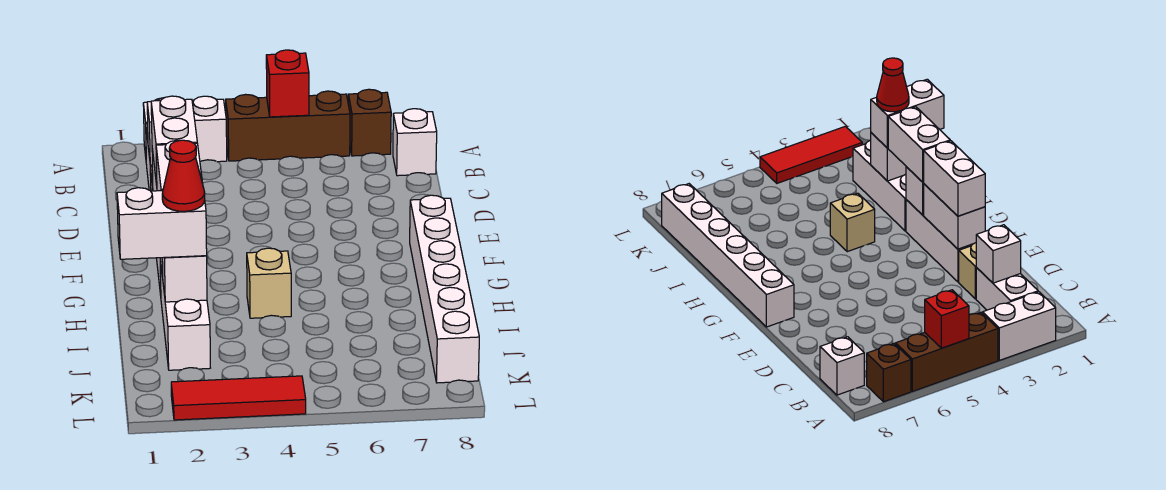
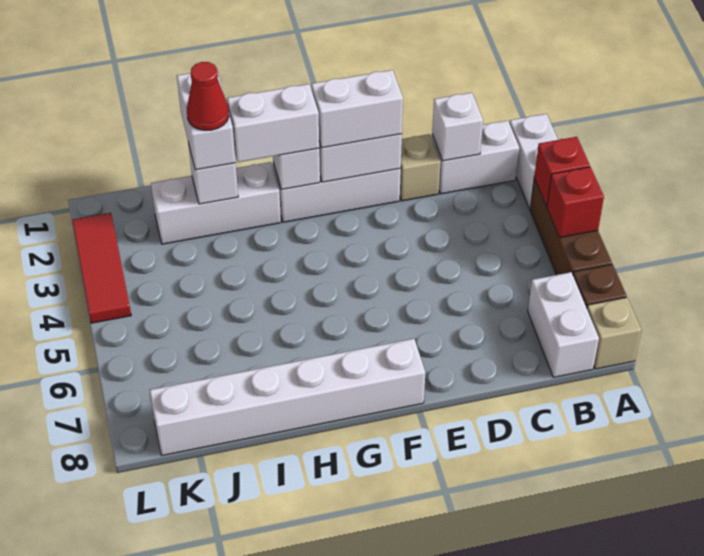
none -> red brick A4 level 2
white brick B8 level 1 -> white brick B7:B8 level 1
tan brick H4 level 1 -> tan brick A8 level 1

